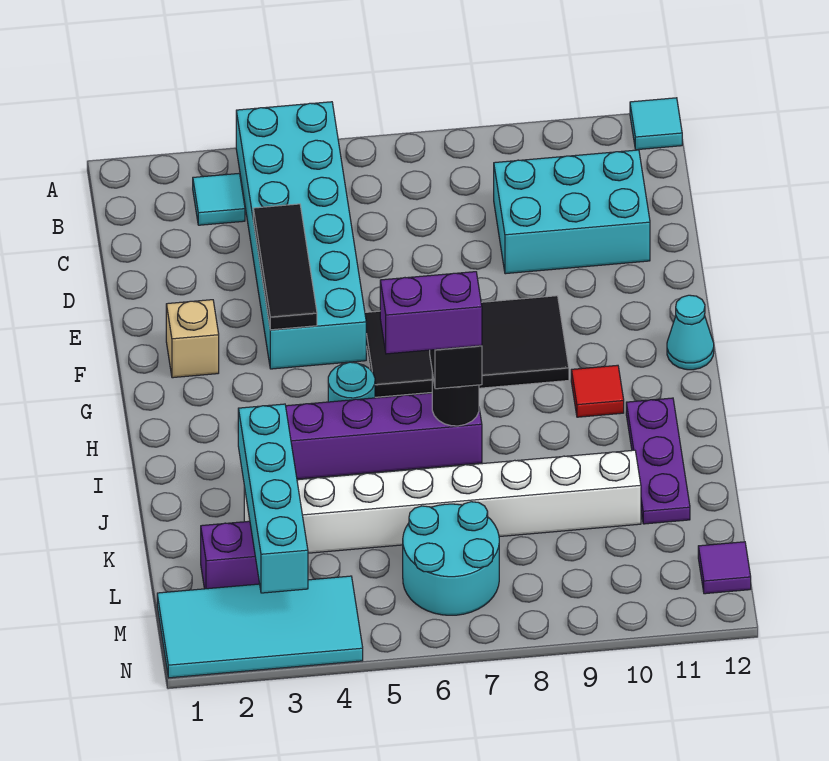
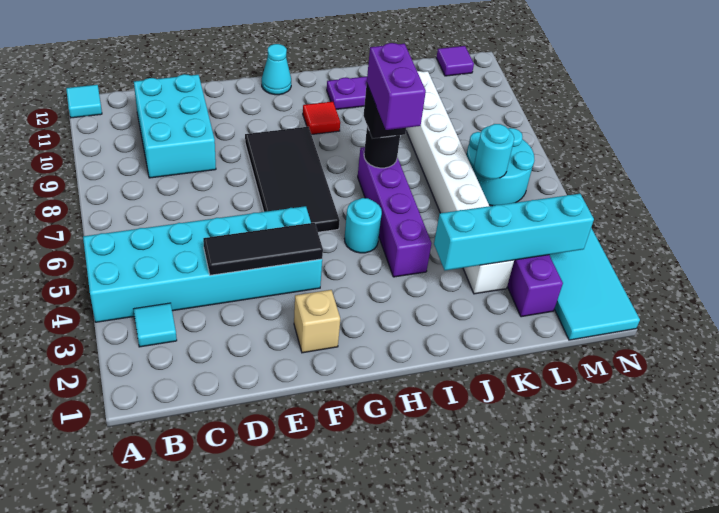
none -> cyan round brick L6 level 2

